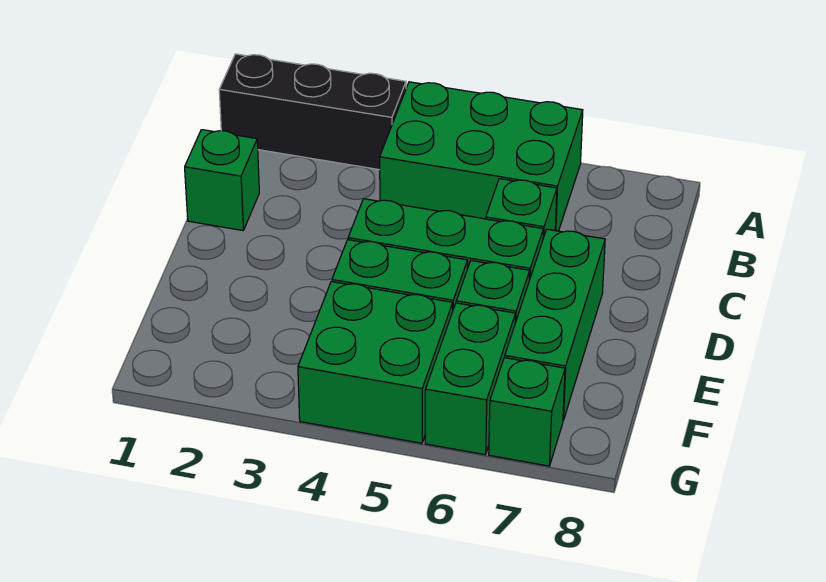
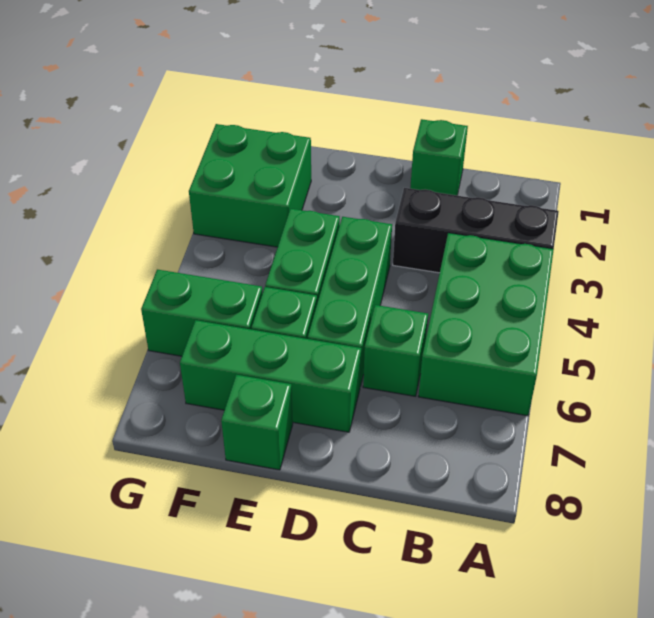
black brick A1:A3 level 1 -> black brick A3:C3 level 1
green brick F4:G5 level 1 -> green brick F2:G3 level 1
green brick G7 level 1 -> green brick E8 level 1

